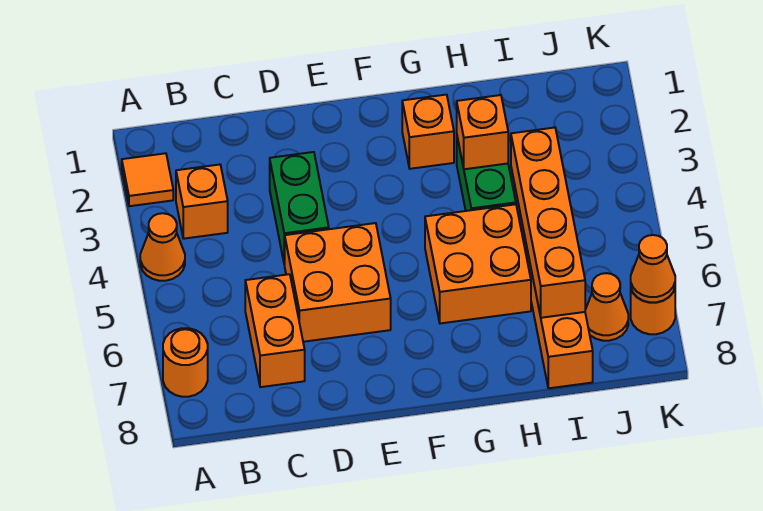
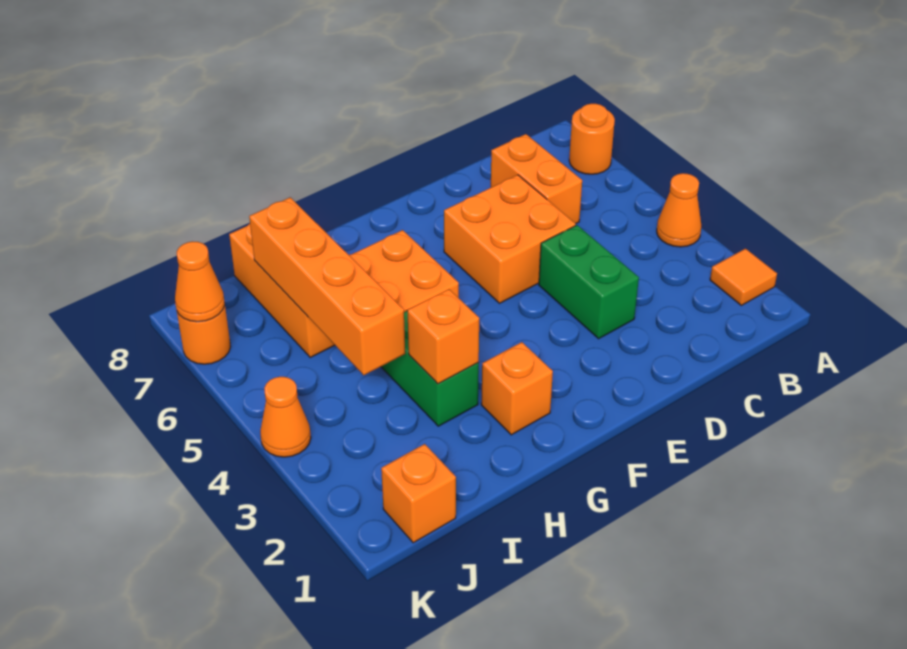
orange brick B3 level 1 -> orange brick J1 level 1
orange cone J7 level 1 -> orange cone K4 level 1

